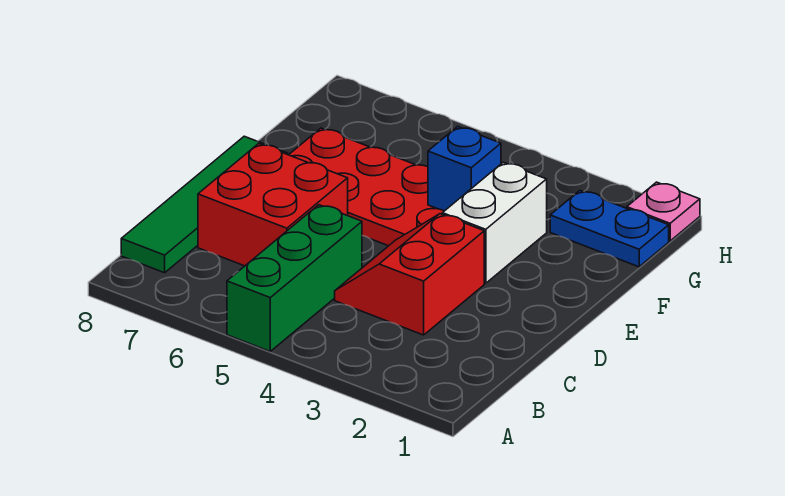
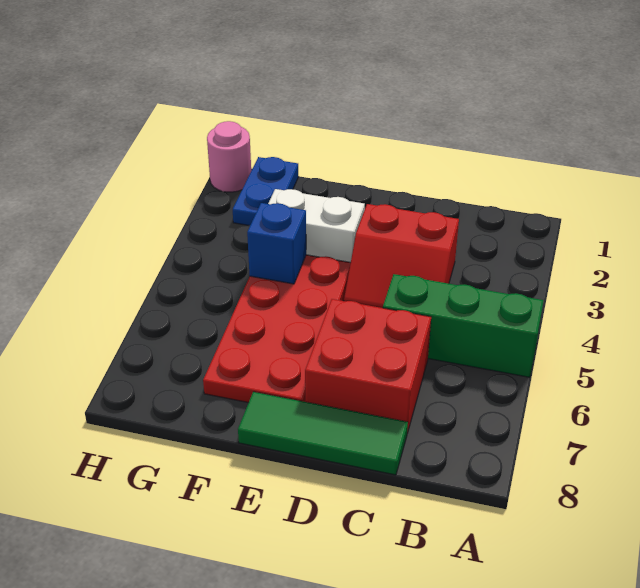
green tile B8:E8 level 1 -> green tile C8:E8 level 1
pink plate H1 level 1 -> pink round brick H1 level 1

